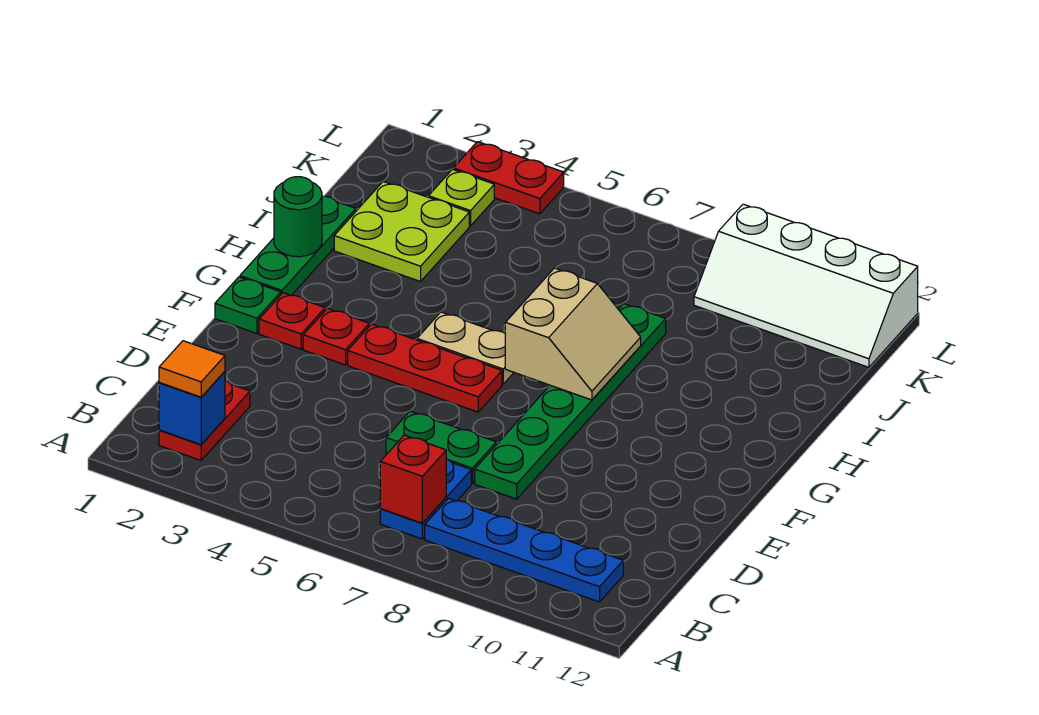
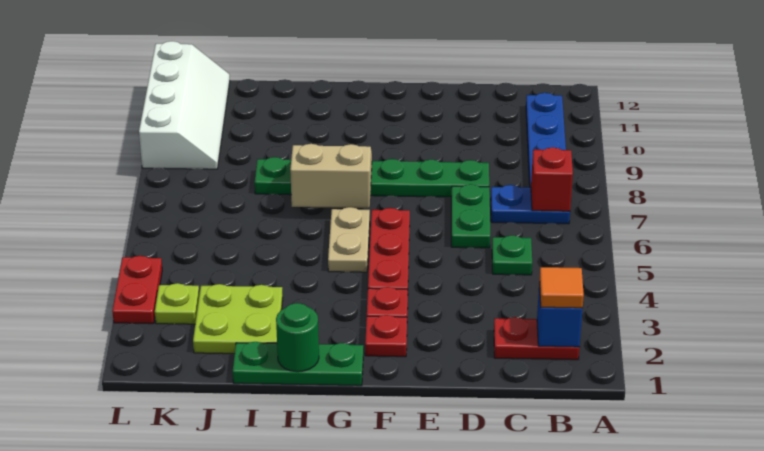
green plate F1 level 1 -> green plate C5 level 1

